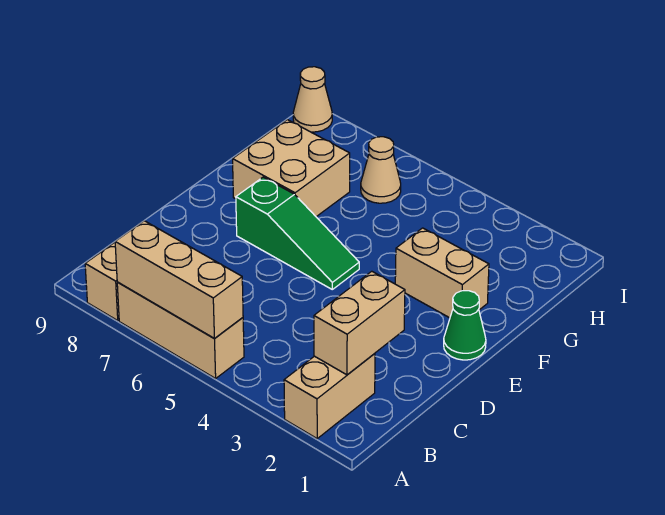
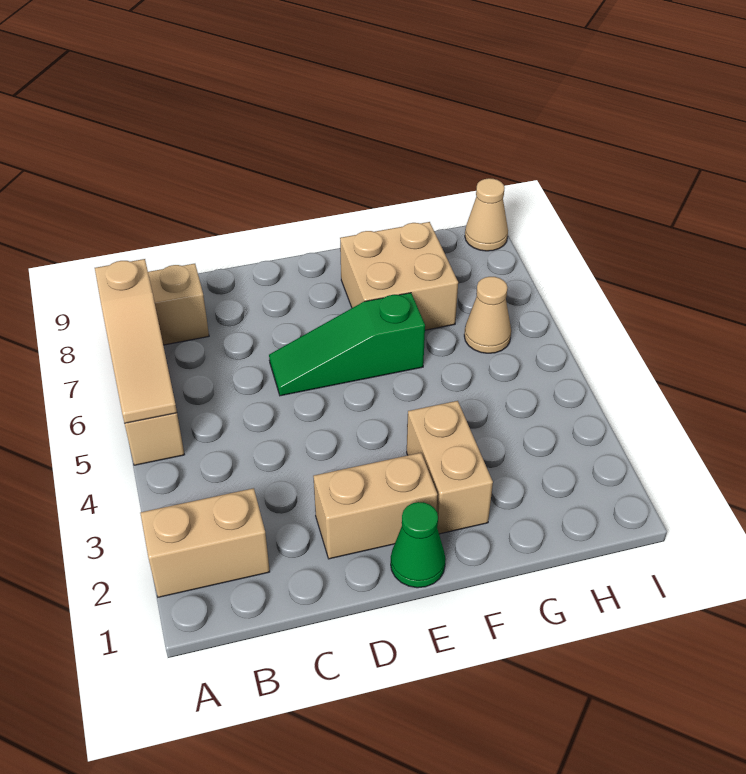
tan brick A5:A7 level 2 -> tan slope A5:A7 level 2 top 7
tan brick B2:C2 level 2 -> tan brick D2:E2 level 1
green slope E5:E7 level 1 top 7 -> green slope D6:F6 level 1 top F

